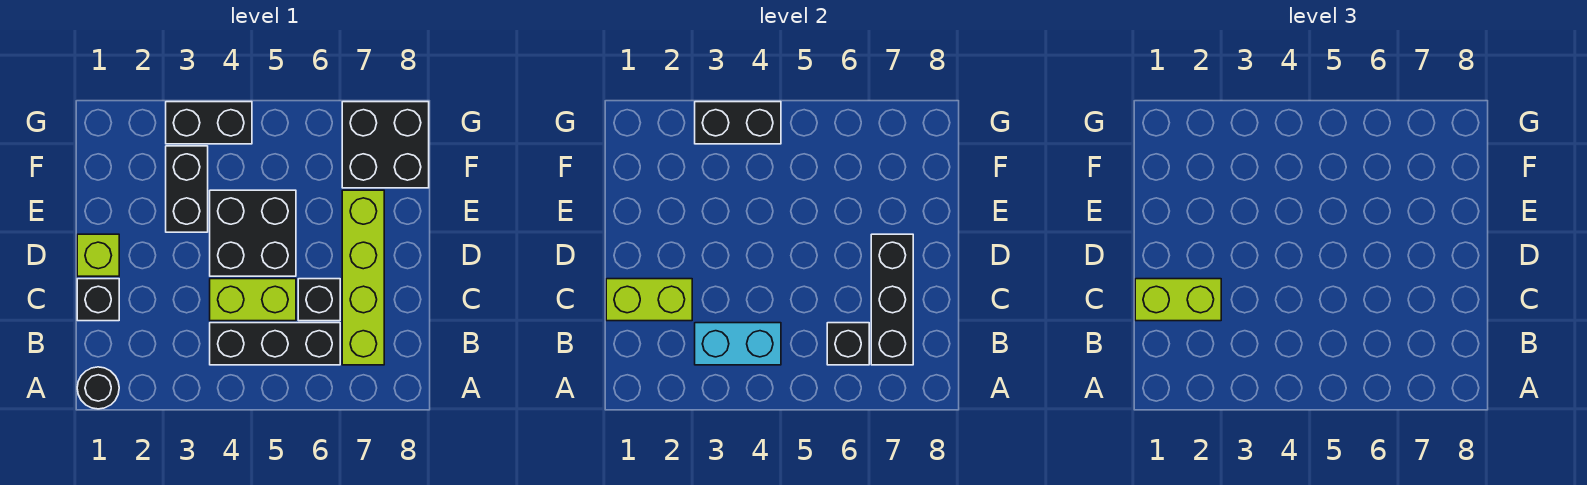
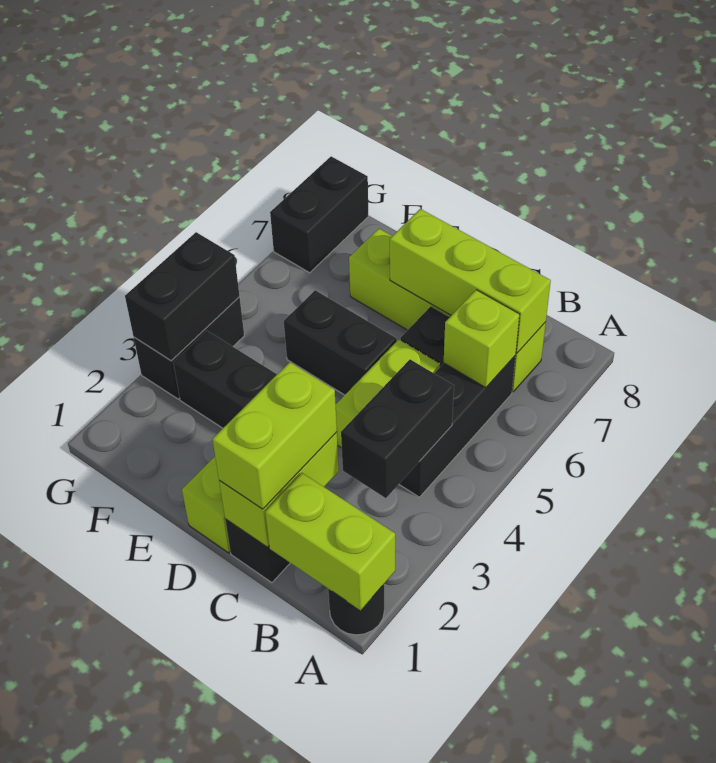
none -> lime brick A1:B1 level 2
cyan brick B3:B4 level 2 -> black brick B3:B4 level 2
black brick B6 level 2 -> lime brick B6 level 2
black brick B7:D7 level 2 -> lime brick B7:D7 level 2
black brick D4:E5 level 1 -> black brick D5:E5 level 1
black brick F7:G8 level 1 -> black brick G7:G8 level 1

